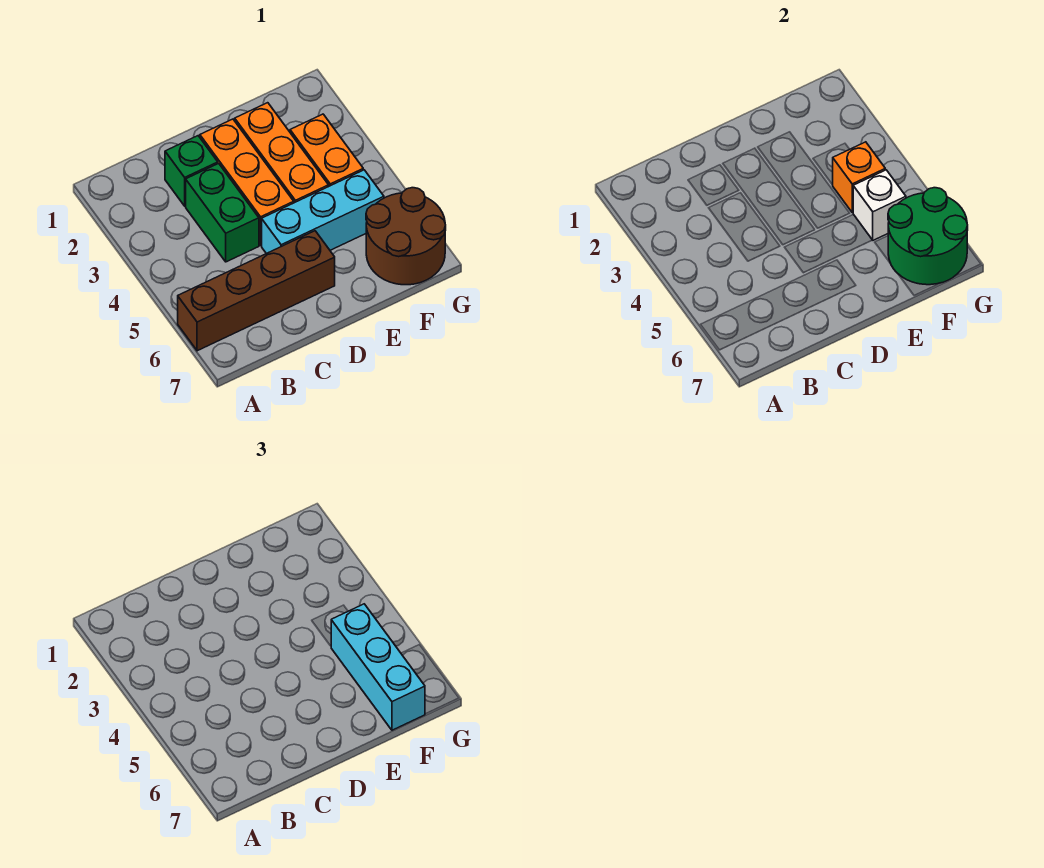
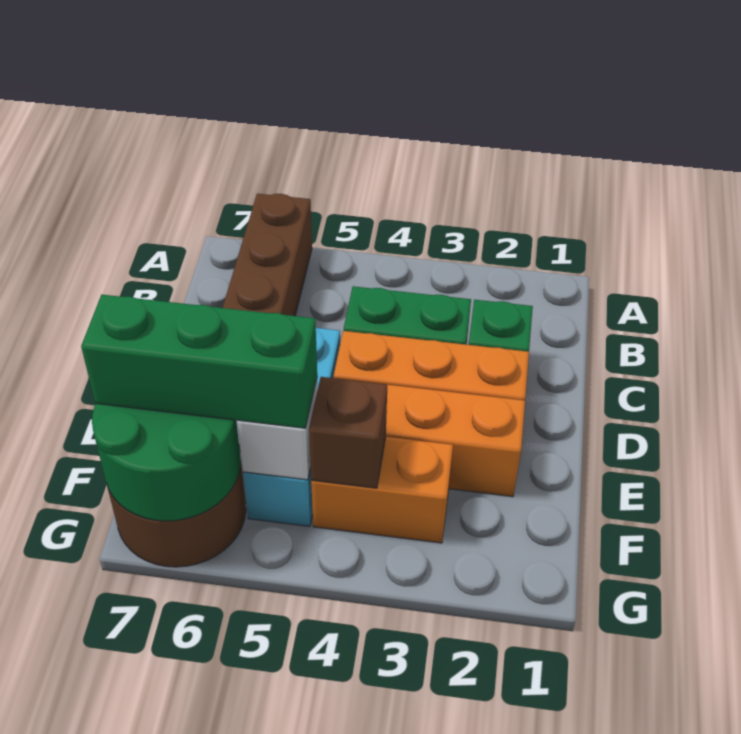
orange brick F4 level 2 -> brown brick F4 level 2
cyan brick F5:F7 level 3 -> green brick F5:F7 level 3

